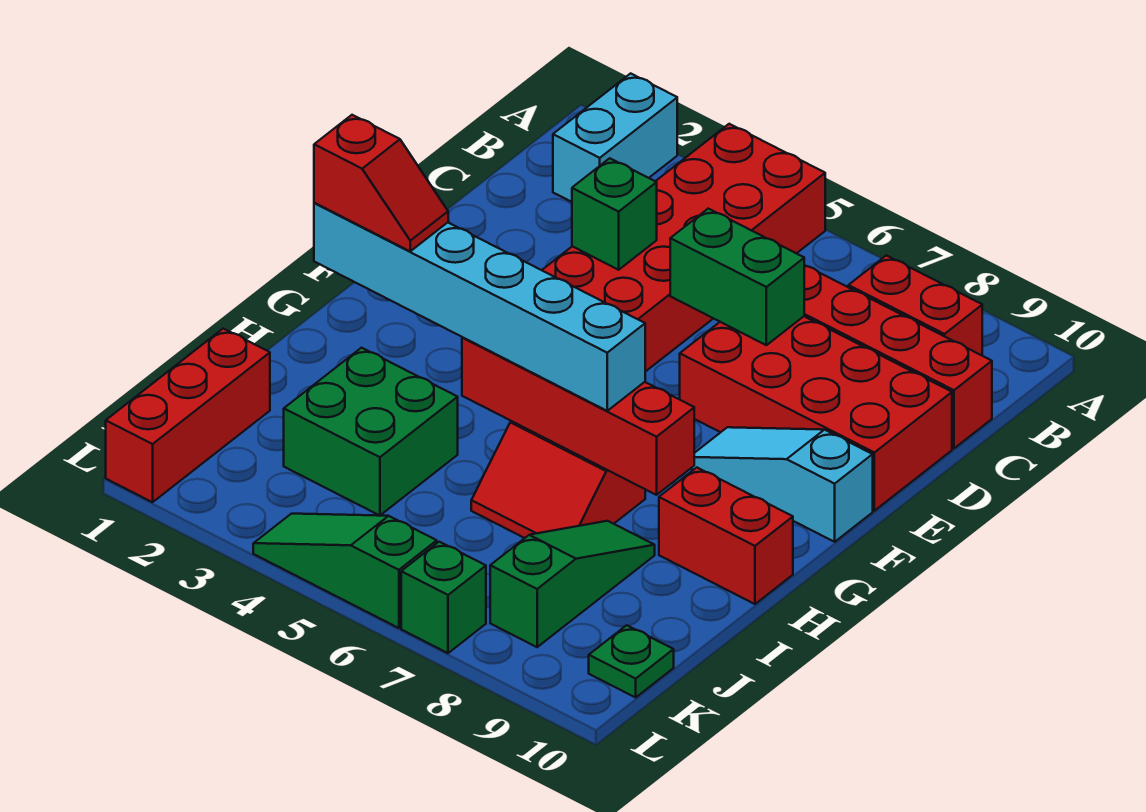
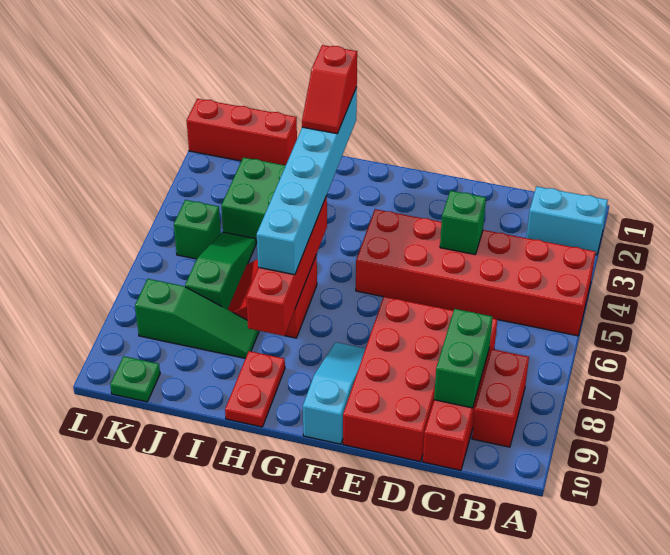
green brick D6:D7 level 2 -> green brick C8:C9 level 2
red brick H9:H10 level 1 -> red plate H9:H10 level 1
green slope L4:L6 level 1 top 6 -> green slope J5:J7 level 1 top 7
green brick L7 level 1 -> green brick K5 level 1

